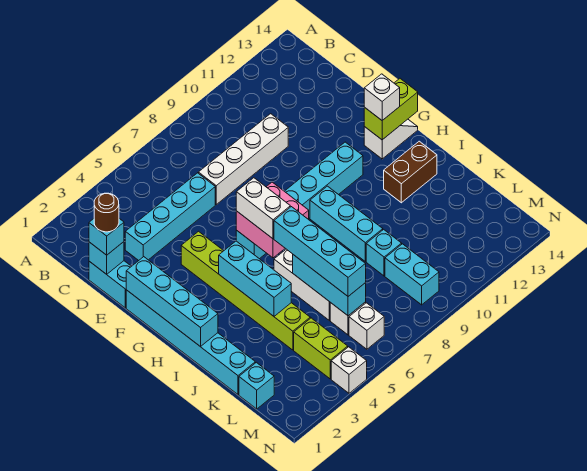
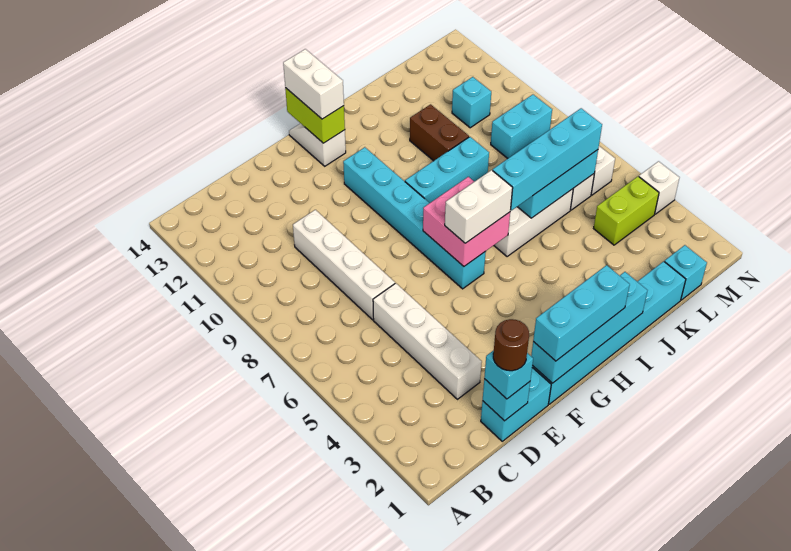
cyan brick D3:D6 level 1 -> white brick D3:D6 level 1
lime brick F4:K4 level 1 -> none
white brick G13 level 3 -> white brick G13:G14 level 3
cyan brick H4:J4 level 2 -> cyan brick F1:H1 level 3
brown brick I12:I13 level 1 -> brown brick J10:J11 level 1
cyan brick K9 level 1 -> cyan brick L11 level 1

